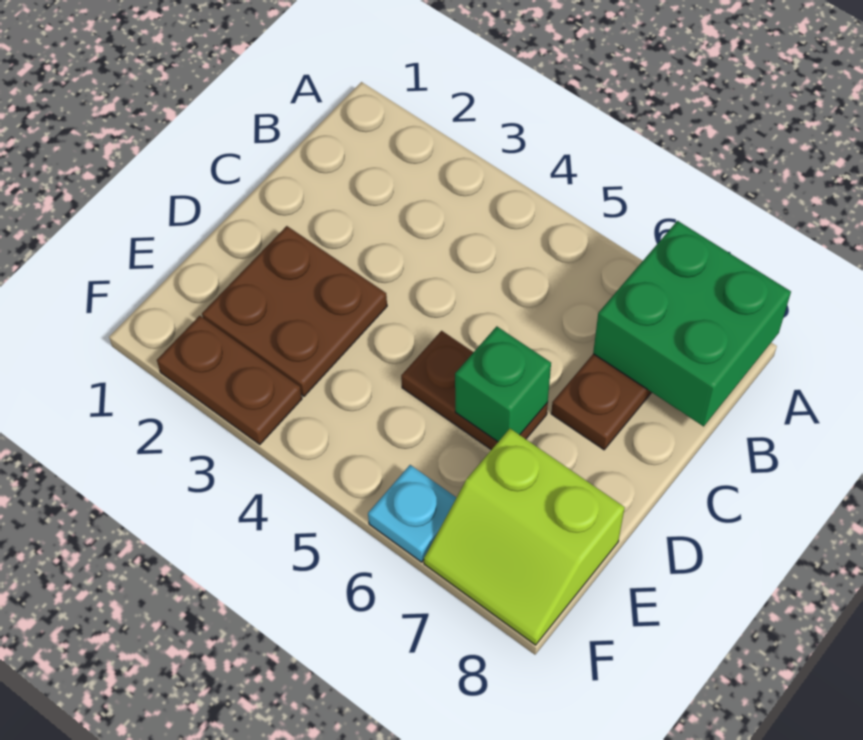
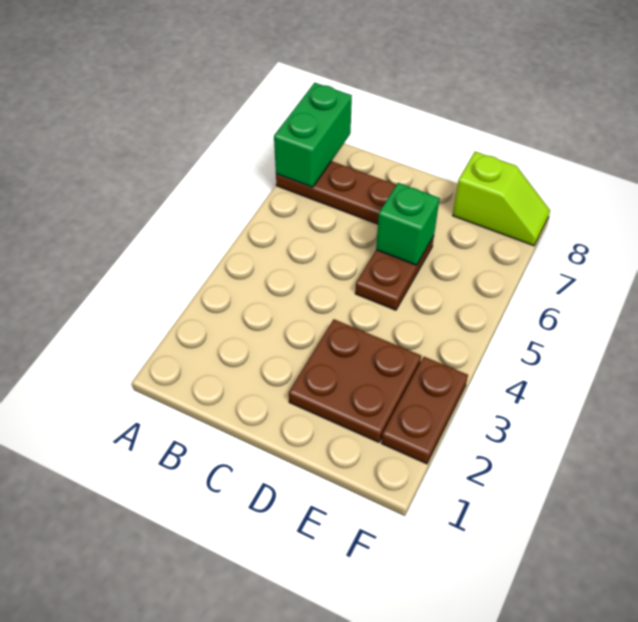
green brick A7:B8 level 2 -> green brick A7:A8 level 2
lime slope E7:F8 level 1 top E -> lime slope E8:F8 level 1 top E
cyan plate F6 level 1 -> none

